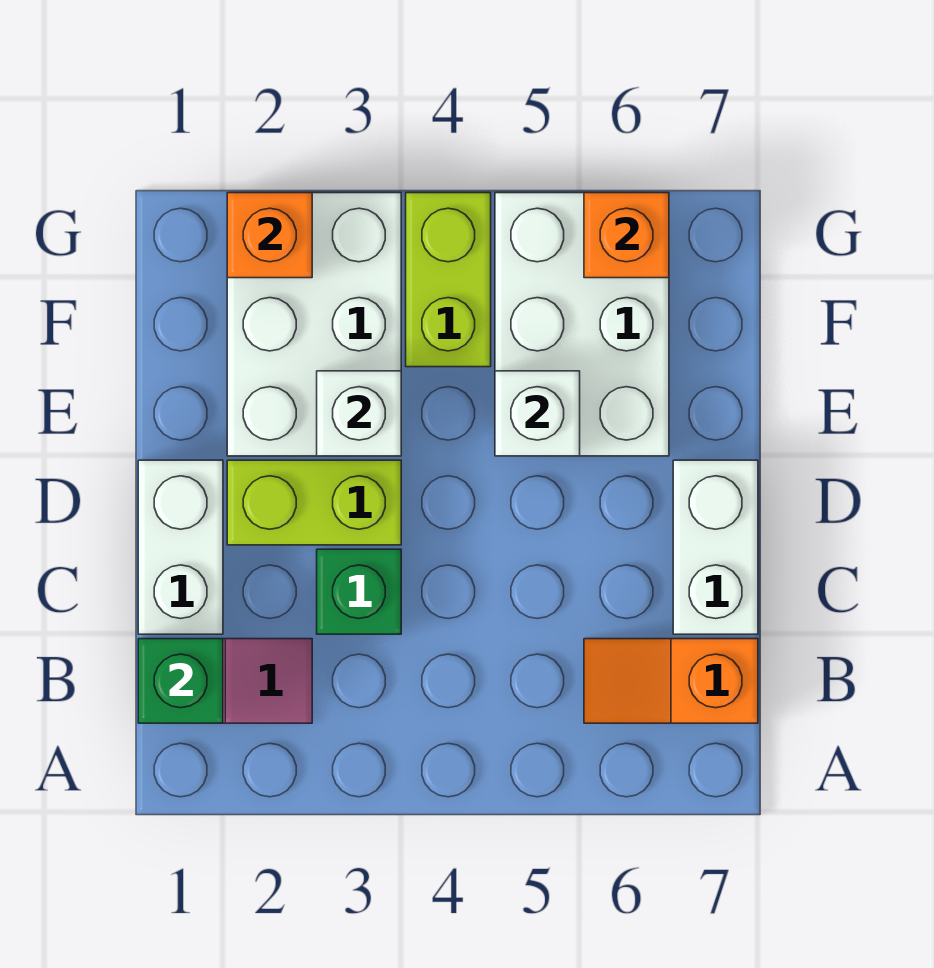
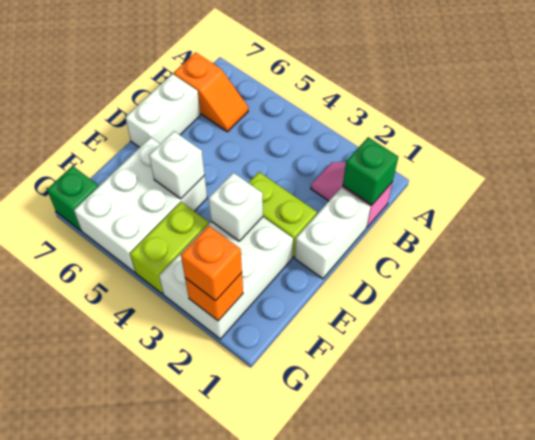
green brick C3 level 1 -> green brick G7 level 1
orange brick G6 level 2 -> orange brick G2 level 3

